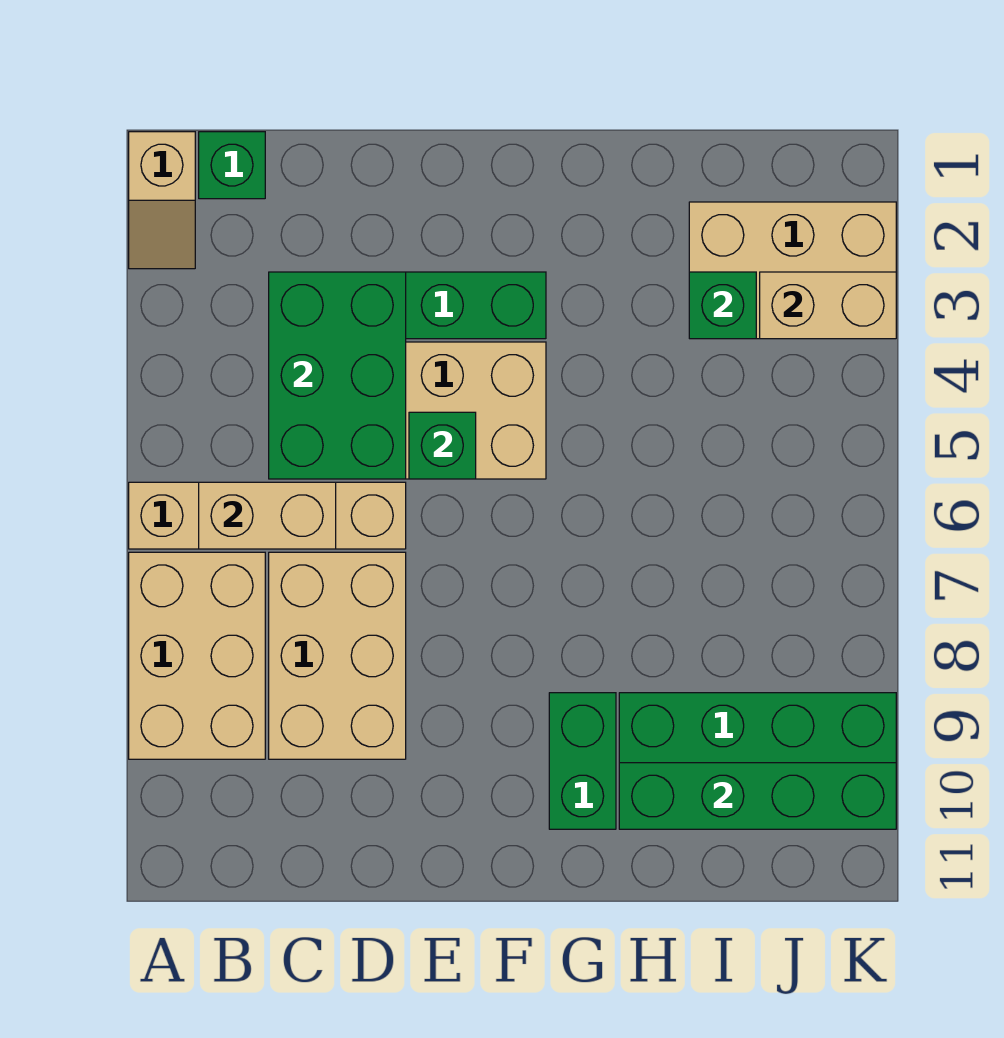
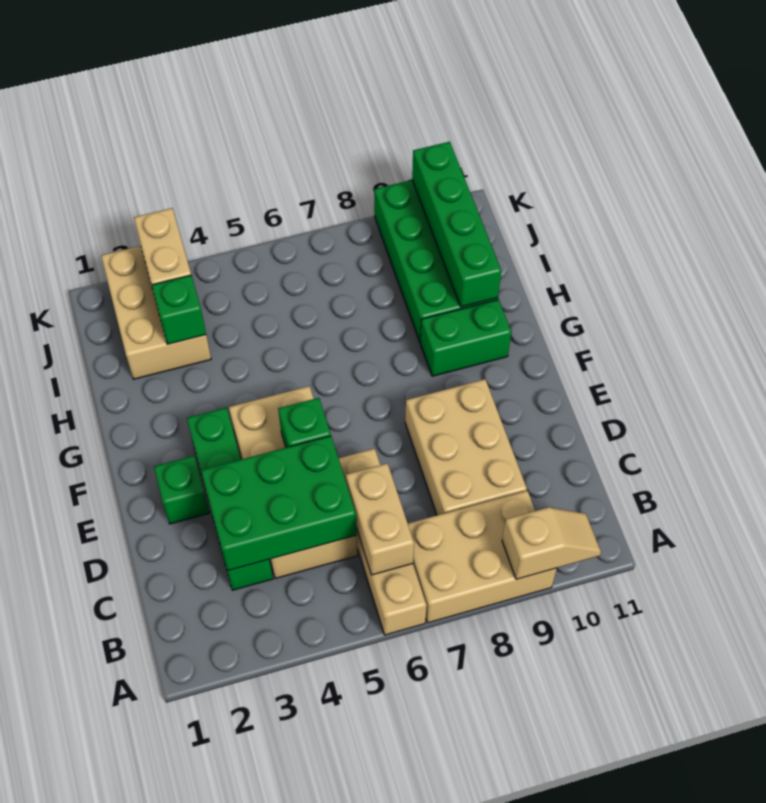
tan slope A1:A2 level 1 top 1 -> tan slope A9:A10 level 2 top 9
green brick B1 level 1 -> green brick E2 level 1
tan brick C7:D9 level 1 -> tan brick C8:E9 level 1

